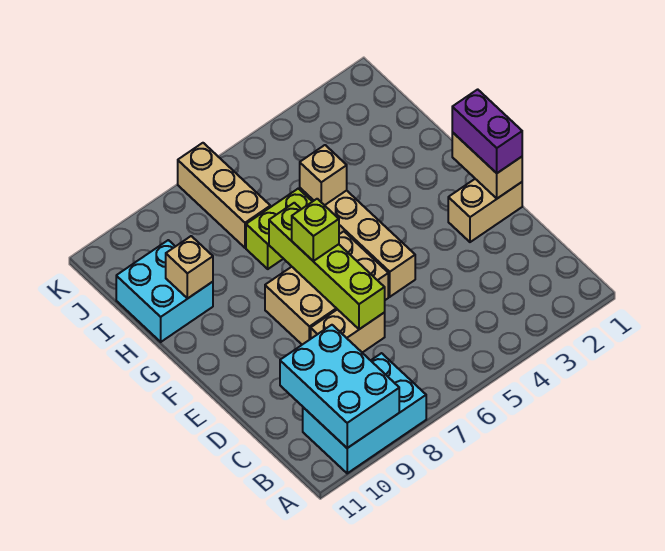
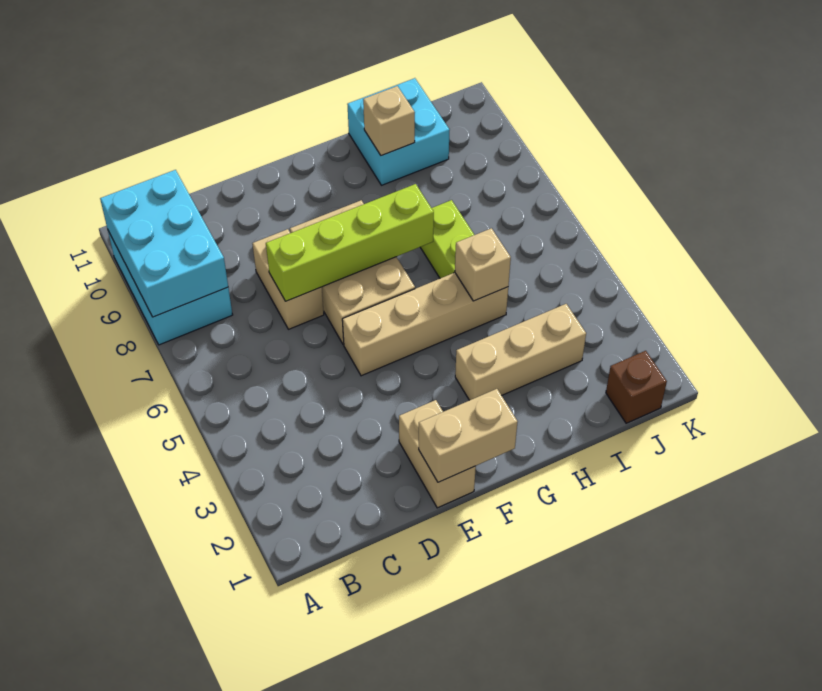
cyan brick A9:C10 level 2 -> cyan brick A8:B10 level 2
purple brick E1:F1 level 3 -> none
lime brick F7 level 3 -> none
tan brick I7:K7 level 1 -> tan brick G3:I3 level 1
none -> brown brick J1 level 1

